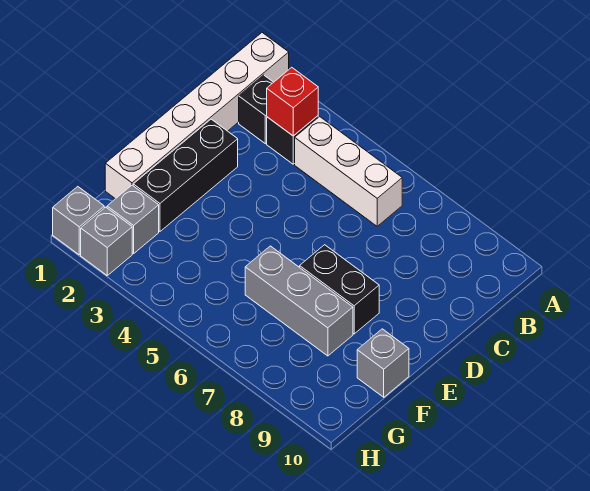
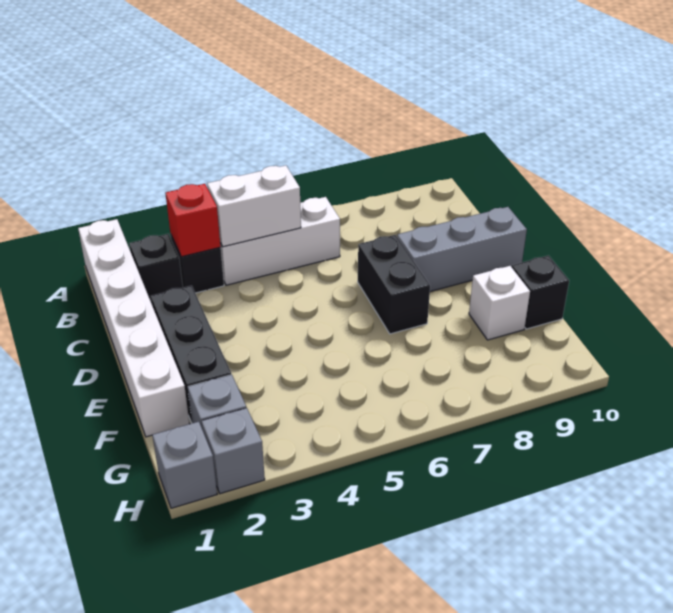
none -> white brick B4:B5 level 2
black brick E7:E8 level 1 -> black brick D7:E7 level 1
grey brick F6:F8 level 1 -> grey brick D8:D10 level 1
none -> white brick F9 level 1
grey brick F10 level 1 -> black brick F10 level 1

